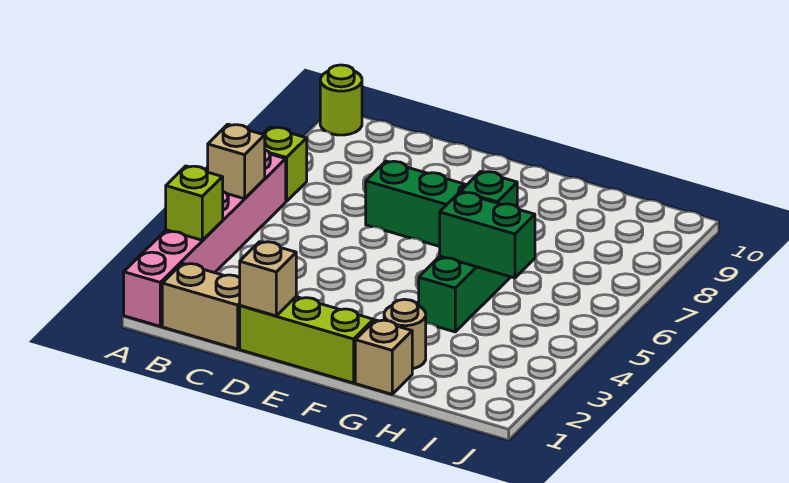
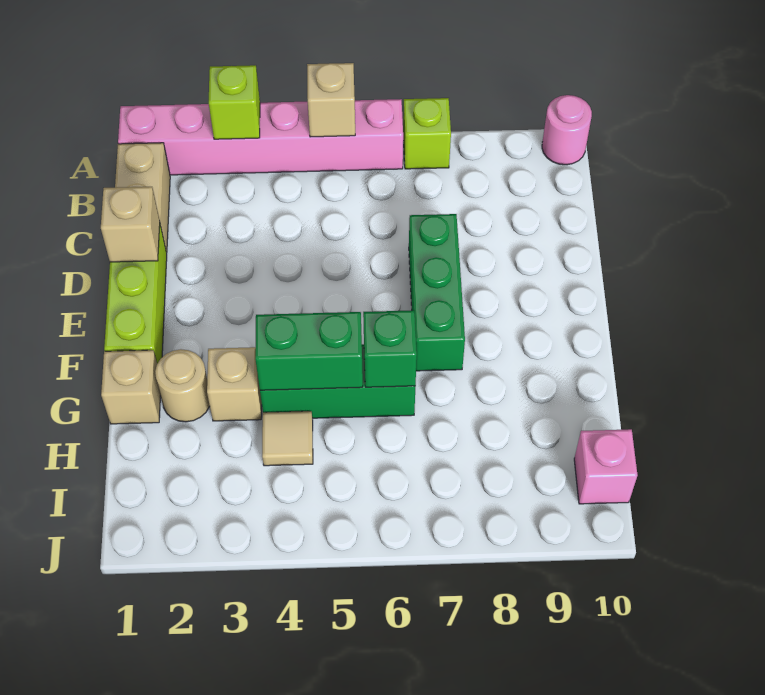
lime round brick A10 level 1 -> pink round brick A10 level 1
none -> tan brick G3 level 1
green brick G5:H5 level 2 -> green brick G4:G5 level 2
none -> tan tile H4 level 1
none -> pink brick I10 level 1

